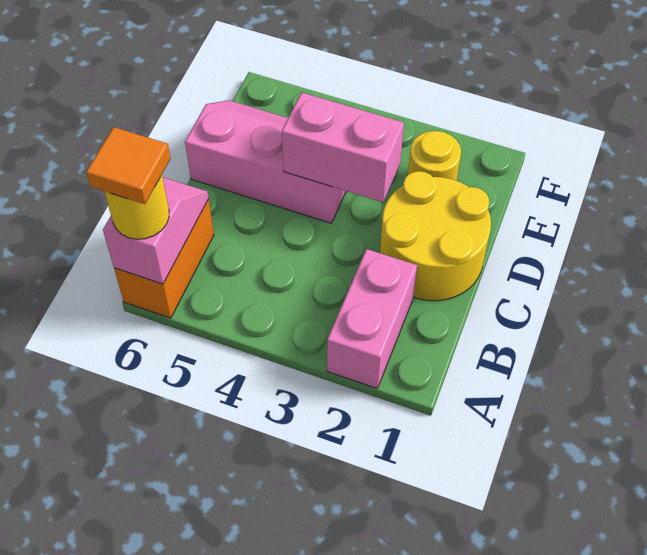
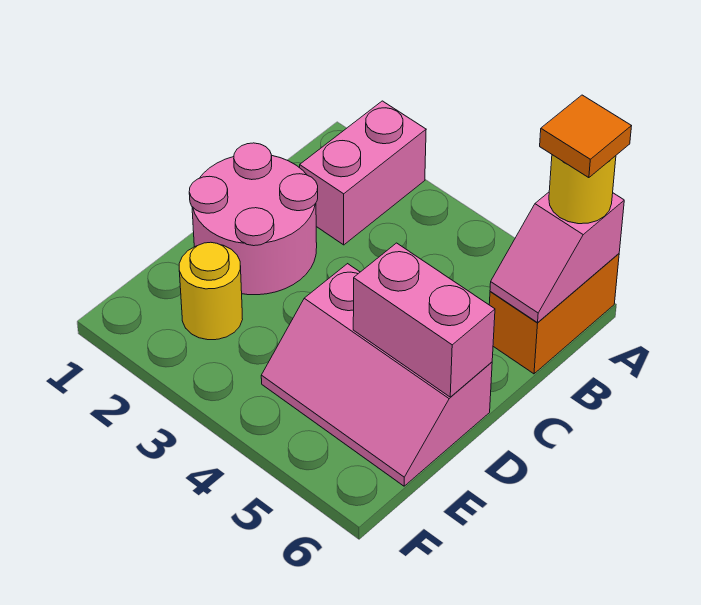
yellow round brick C1:D2 level 1 -> pink round brick C1:D2 level 1
pink brick D3:D4 level 2 -> pink brick D5:D6 level 2

